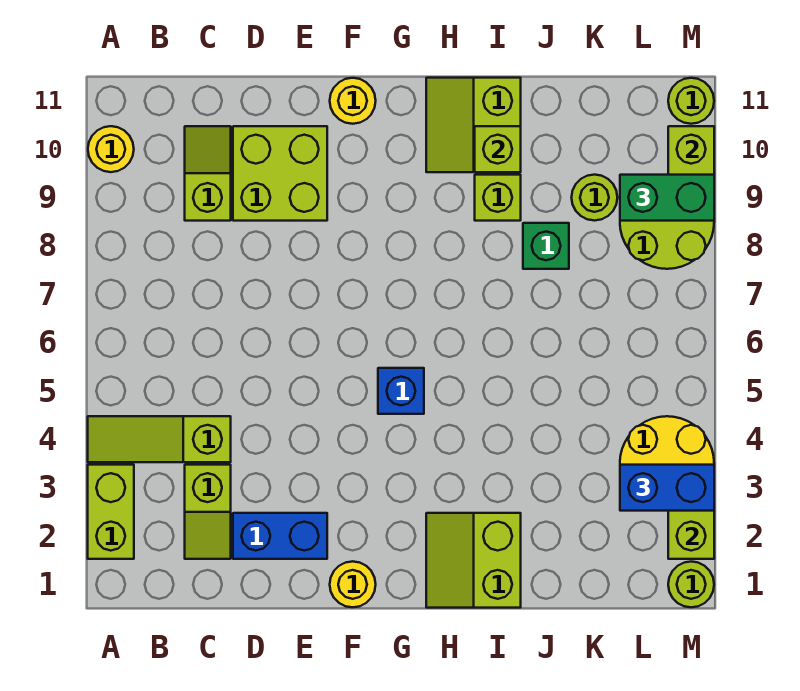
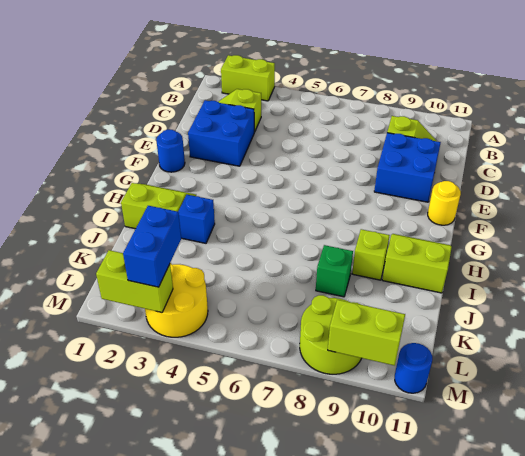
lime slope A4:C4 level 1 top C -> none
yellow round brick A10 level 1 -> none
blue brick D2:E2 level 1 -> blue brick D2:E3 level 1
lime brick D9:E10 level 1 -> blue brick D9:E10 level 1
yellow round brick F1 level 1 -> blue round brick F1 level 1
blue brick G5 level 1 -> blue brick I3 level 1
lime brick I10 level 2 -> none
lime round brick K9 level 1 -> none
green brick L9:M9 level 3 -> none
lime round brick M1 level 1 -> none
lime round brick M11 level 1 -> blue round brick M11 level 1

